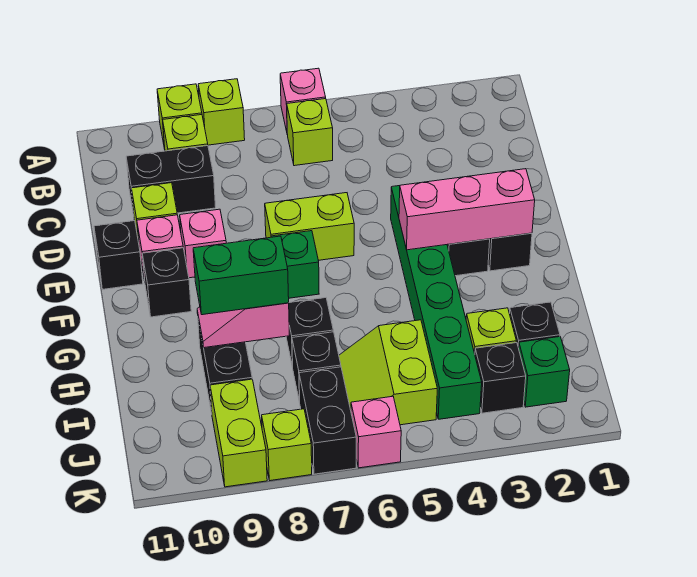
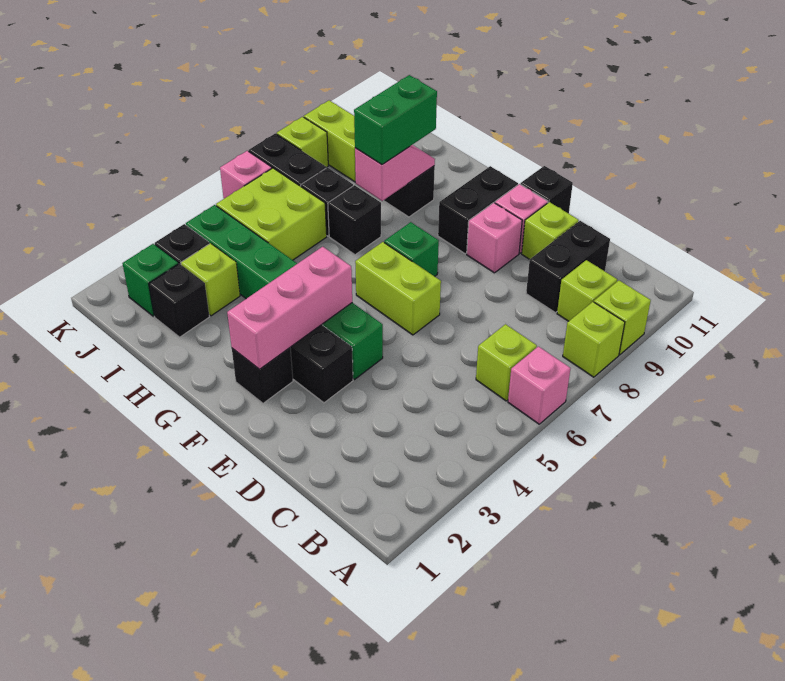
lime brick E6:E7 level 1 -> lime brick E6:F6 level 1
black brick F10 level 1 -> black brick F9:F10 level 1
lime slope I5:J6 level 1 top 5 -> lime brick I5:J6 level 1

